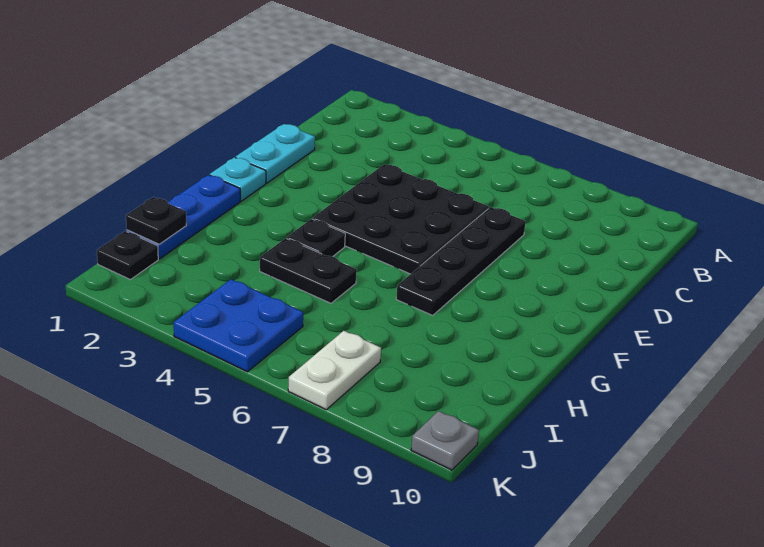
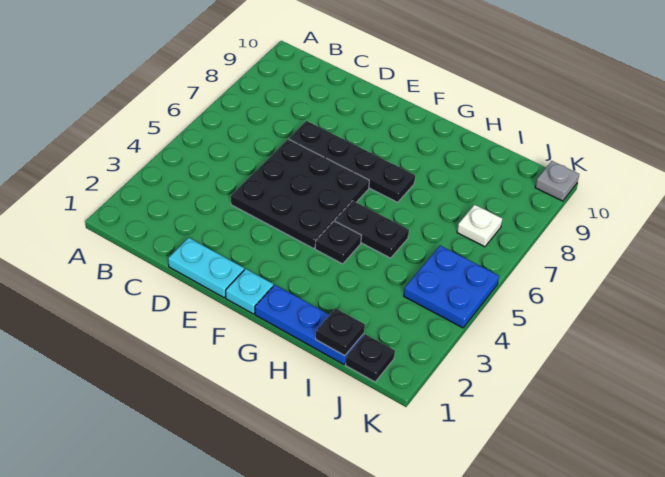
black plate H4:H5 level 1 -> black plate G5:H5 level 1
white plate J7:K7 level 1 -> white plate J7 level 1

